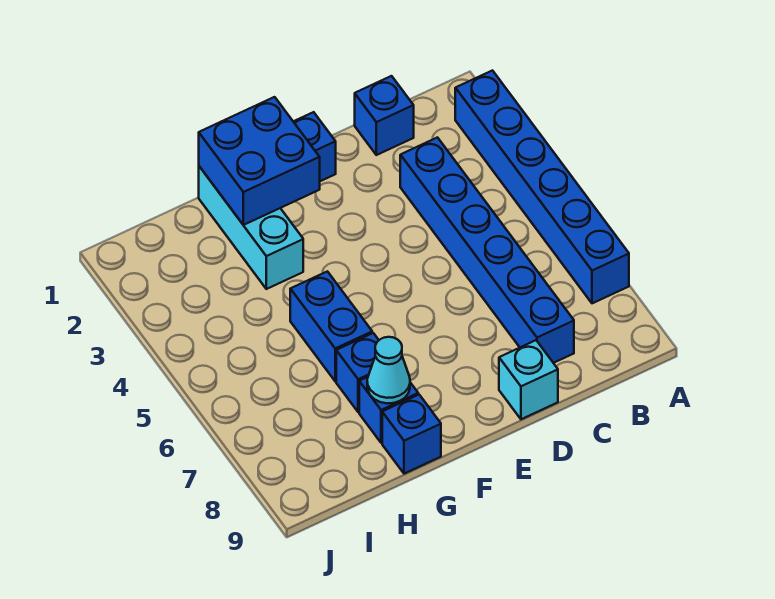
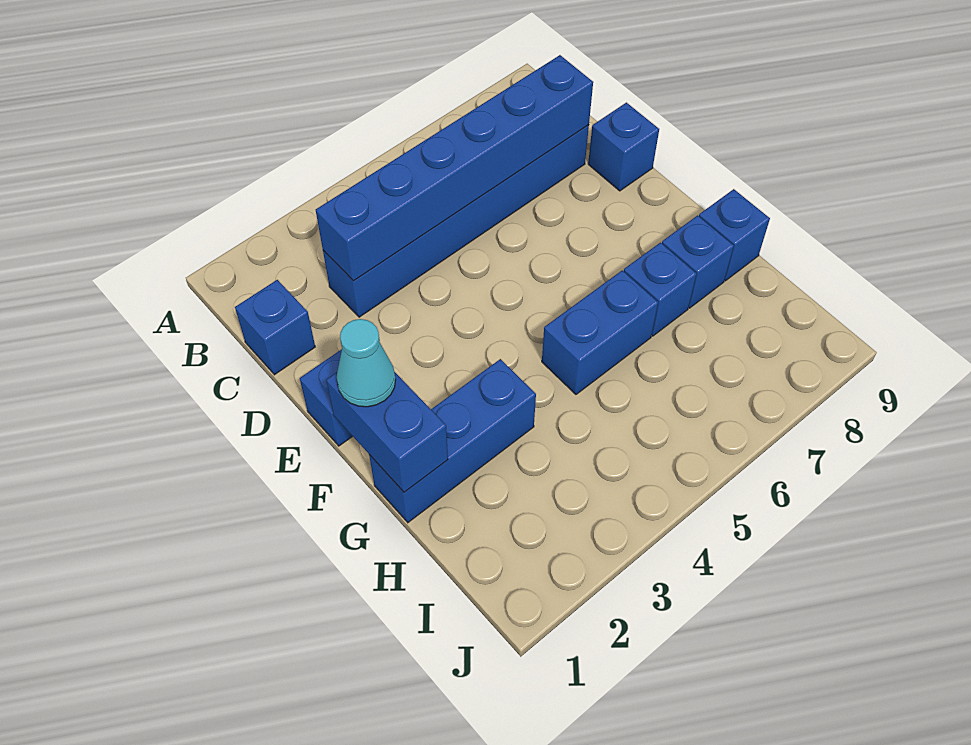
blue brick A2:A7 level 1 -> blue brick C3:C8 level 2
cyan brick D9 level 1 -> blue brick D9 level 1
blue brick F1:G2 level 2 -> blue brick F1:G1 level 2
cyan brick G1:G3 level 1 -> blue brick G1:G3 level 1
cyan cone G8 level 2 -> cyan cone F1 level 3

